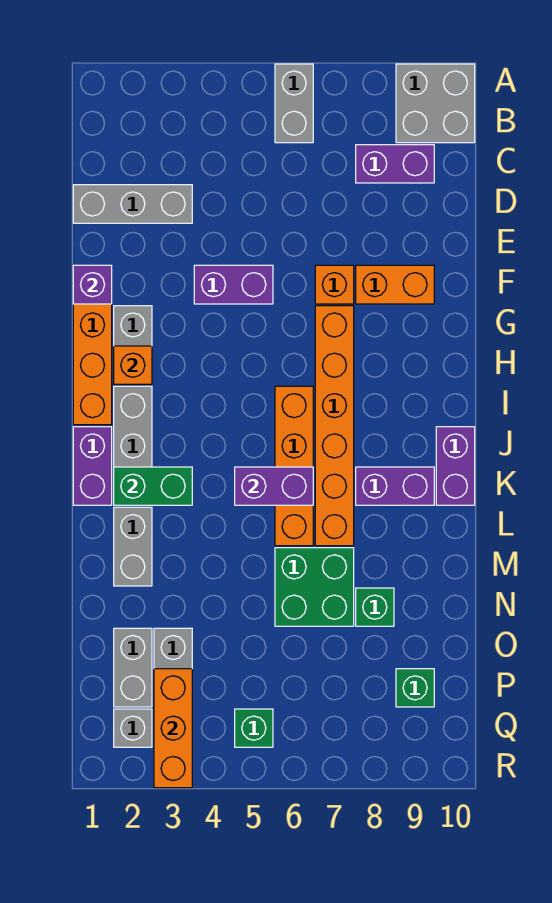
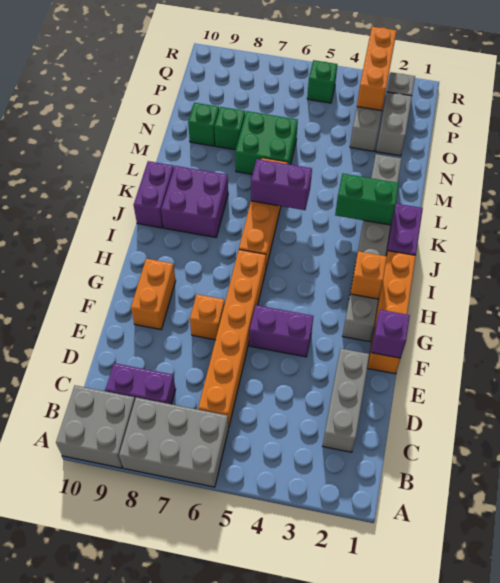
grey brick A6:B6 level 1 -> grey brick A6:B8 level 1
grey brick D1:D3 level 1 -> grey brick C2:E2 level 1
orange brick F8:F9 level 1 -> orange brick F9:G9 level 1
orange brick G7:L7 level 1 -> orange brick C6:H6 level 1
purple brick K8:K9 level 1 -> purple brick J8:K9 level 1
green brick P9 level 1 -> green brick N9 level 1

